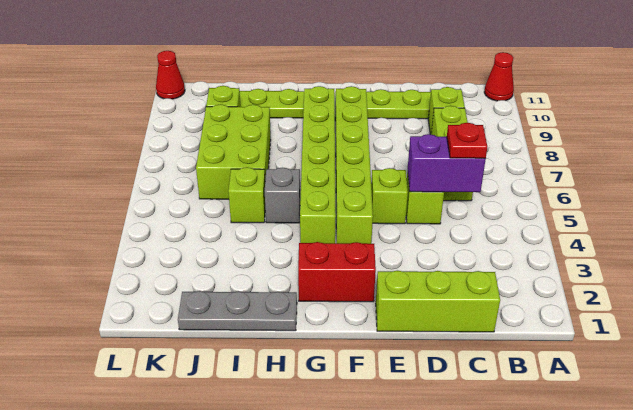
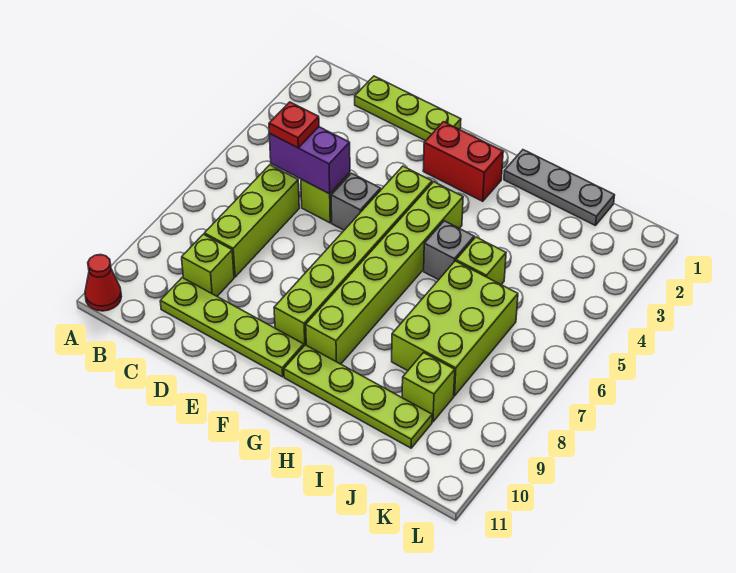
lime brick C1:E1 level 1 -> lime plate C1:E1 level 1
lime brick E5 level 1 -> grey brick E5 level 1
red cone L11 level 1 -> none

